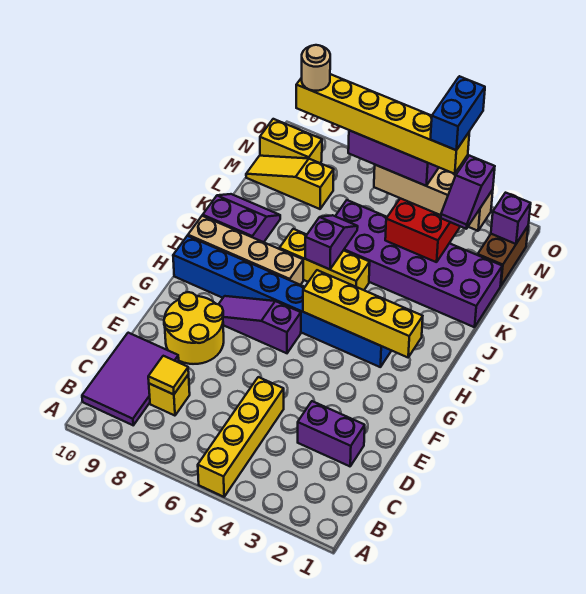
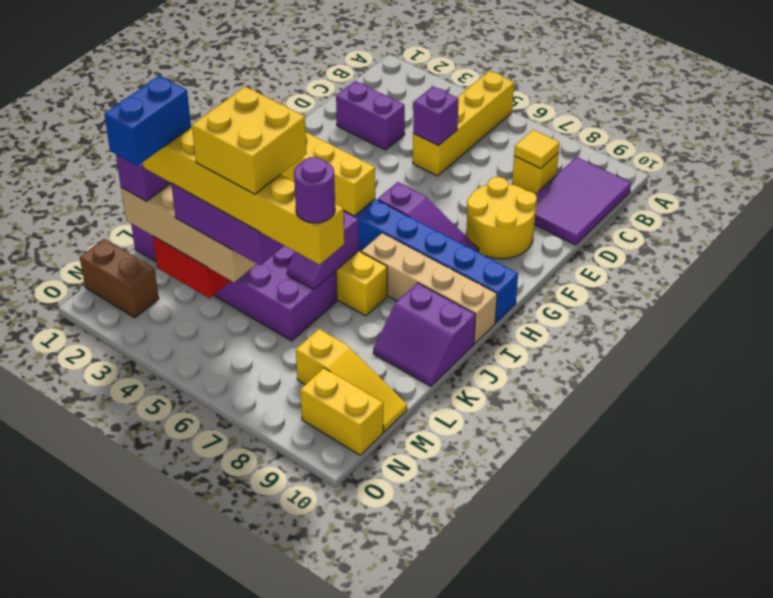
none -> yellow brick L5:M6 level 6
brown brick M1:N1 level 1 -> brown brick N1:N2 level 1
tan round brick M8 level 6 -> purple round brick M8 level 6
purple brick N1 level 2 -> purple brick D5 level 2

